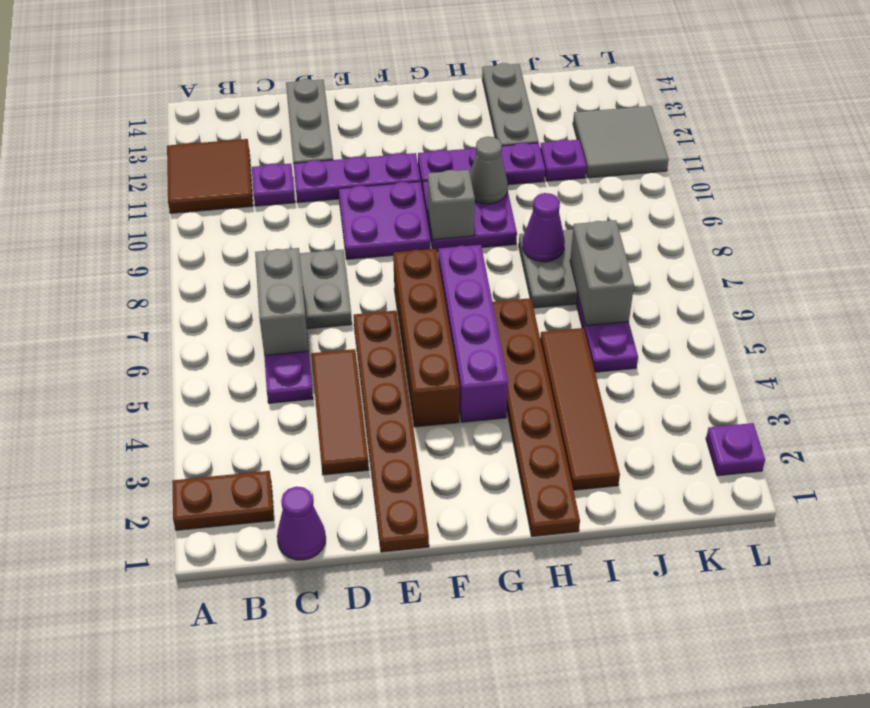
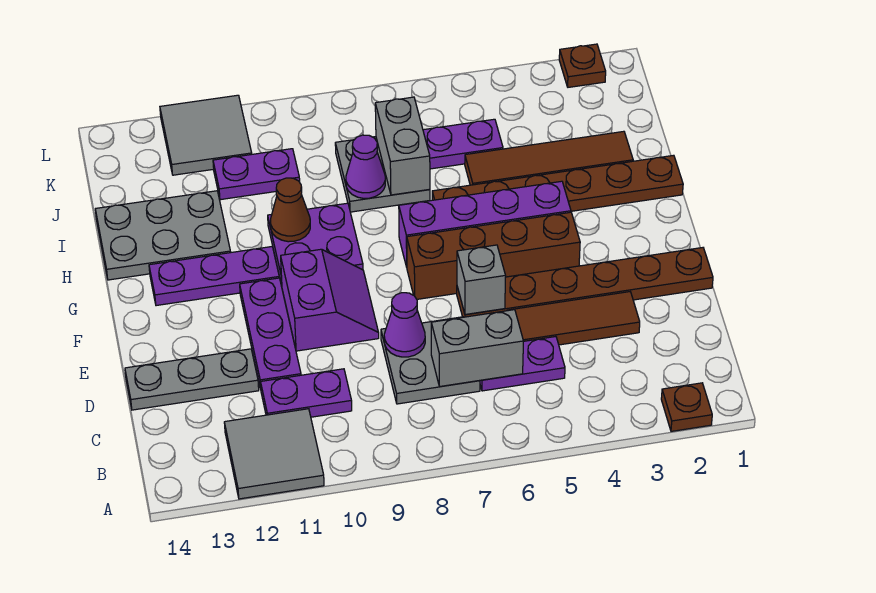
brown plate A2:B2 level 1 -> brown plate A2 level 1
brown tile A11:B12 level 1 -> grey tile A11:B12 level 1
purple cone C1 level 1 -> purple cone D8 level 2
purple plate C11 level 1 -> purple plate C10:C11 level 1
purple plate E9:F10 level 1 -> purple slope E9:F10 level 1 top 10
grey brick G9 level 2 -> grey brick E6 level 2
purple plate G11:I11 level 1 -> purple plate G11:G13 level 1
grey cone H10 level 2 -> brown cone H10 level 2
grey plate I12:I14 level 1 -> grey plate H12:I14 level 1
grey brick J6:J7 level 2 -> grey brick I7:J7 level 2
purple plate J11 level 1 -> purple plate J10:J11 level 1
purple plate L2 level 1 -> brown plate L2 level 1

